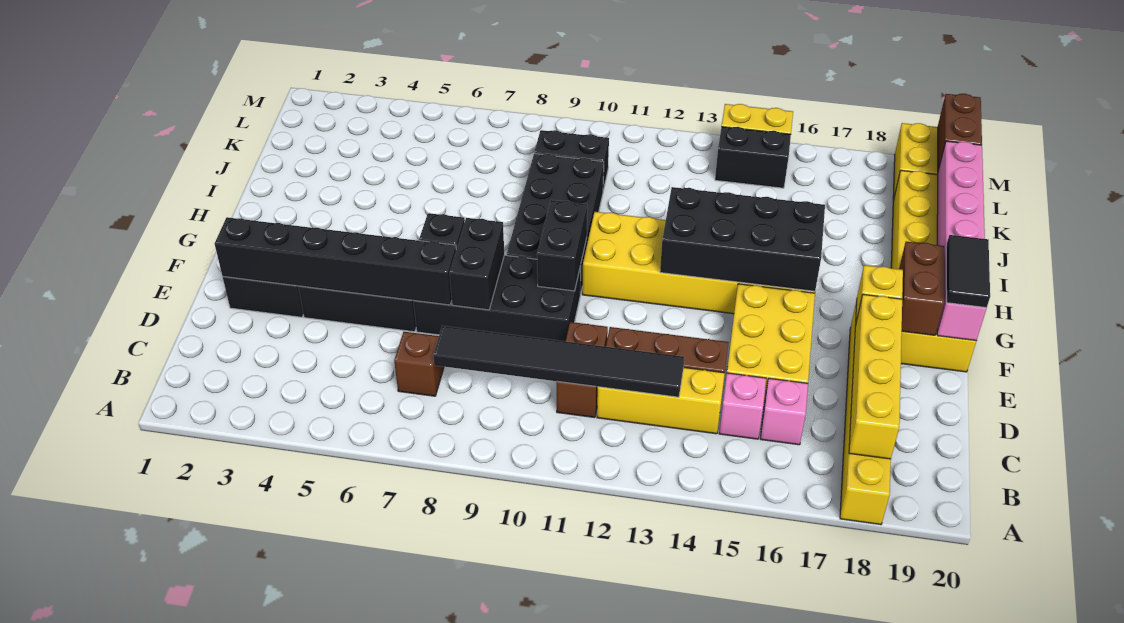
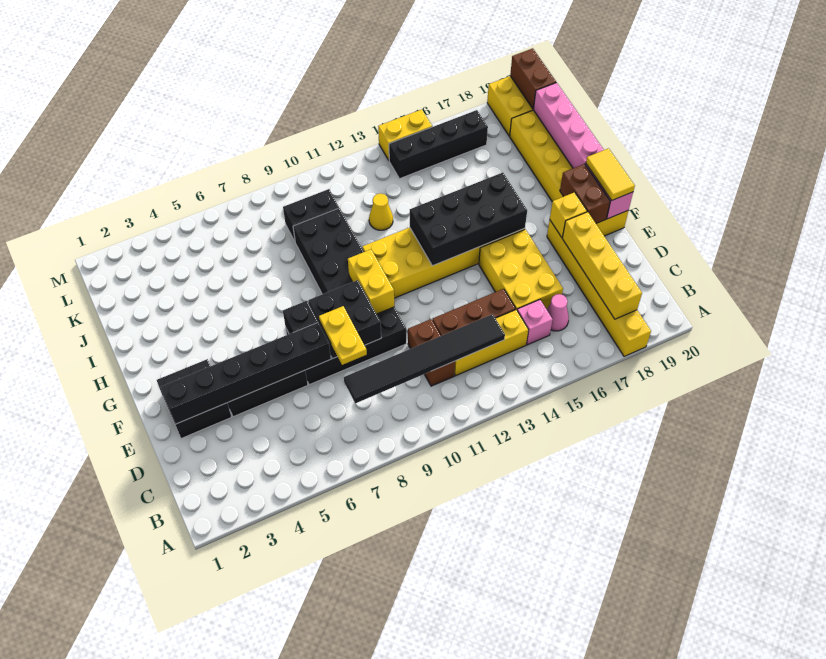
brown brick C7 level 1 -> none
pink brick C16 level 1 -> pink cone C16 level 1
none -> yellow plate D8:E8 level 3
black brick E8:F8 level 2 -> black brick E8:F9 level 2
black brick F10:G10 level 2 -> yellow brick F10:G10 level 2
black tile F20:G20 level 3 -> yellow tile F20:G20 level 3
none -> yellow cone J12 level 1
black brick L14:L15 level 1 -> black brick L14:L17 level 1

